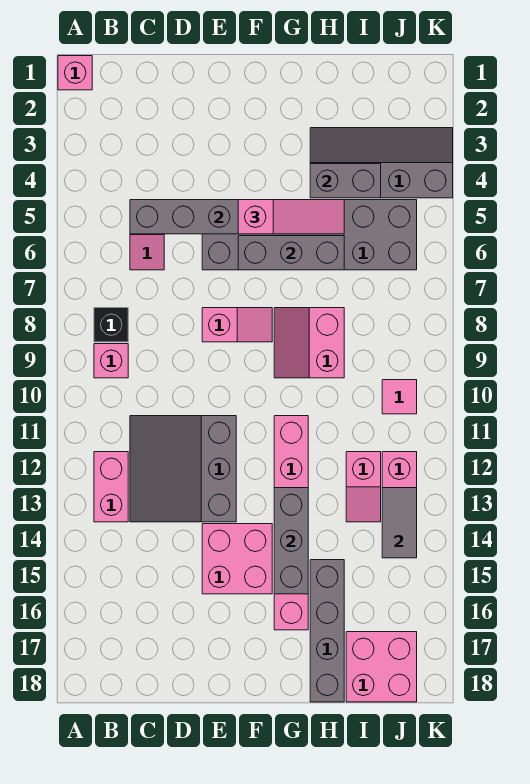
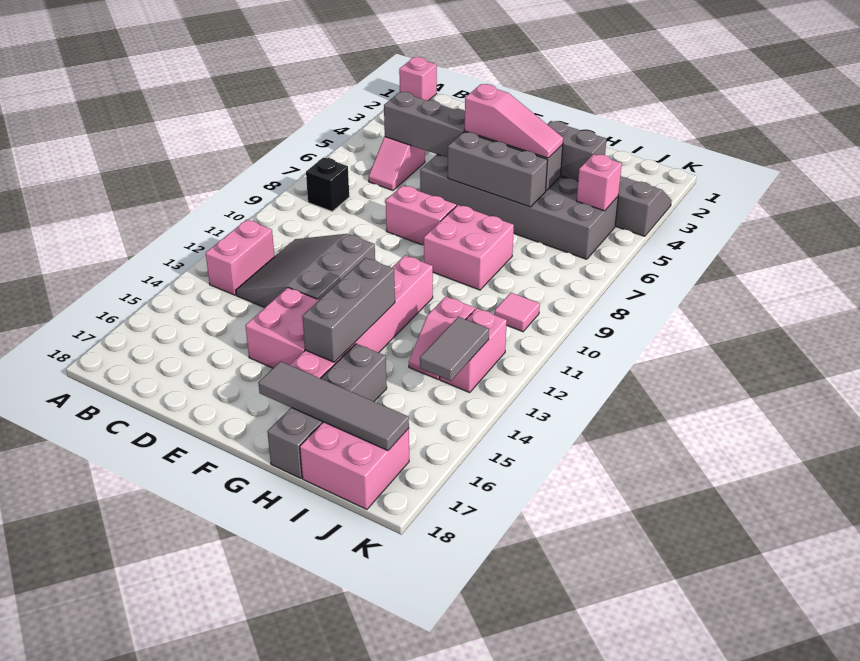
pink brick B9 level 1 -> pink brick J5 level 2
pink slope E8:F8 level 1 top E -> pink brick E8:F8 level 1
pink slope G8:H9 level 1 top H -> pink brick G8:H9 level 1
none -> grey tile G17:J17 level 2

